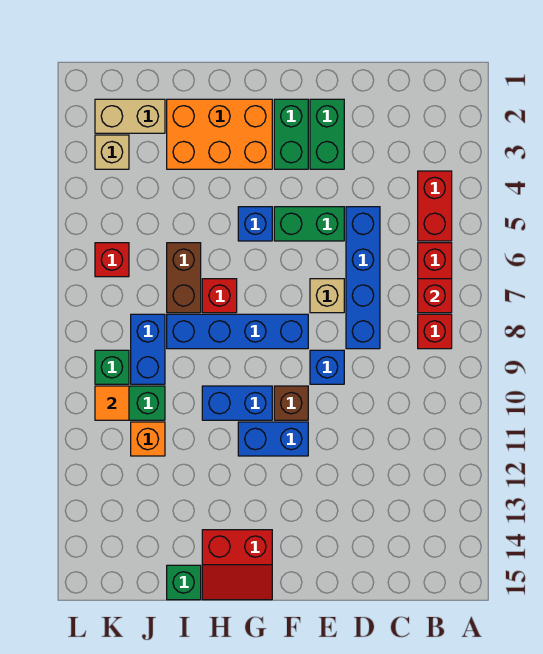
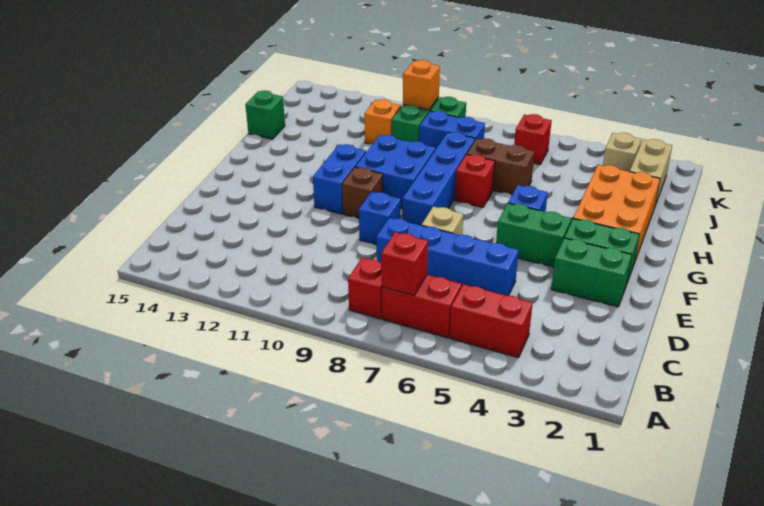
green brick E5:F5 level 1 -> green brick F4:F5 level 1
blue brick G10:H10 level 1 -> blue brick G9:H10 level 1
red slope G14:H15 level 1 top 14 -> none
orange tile K10 level 2 -> orange brick K10 level 2

